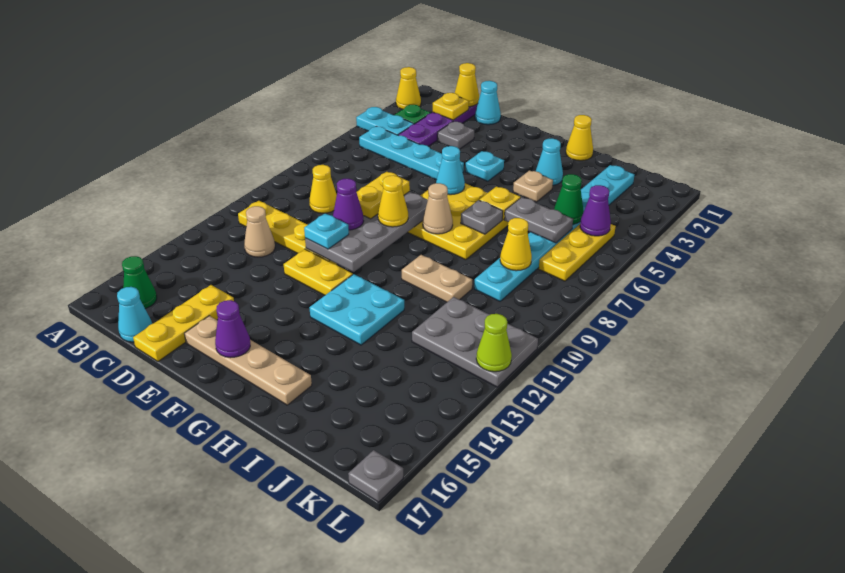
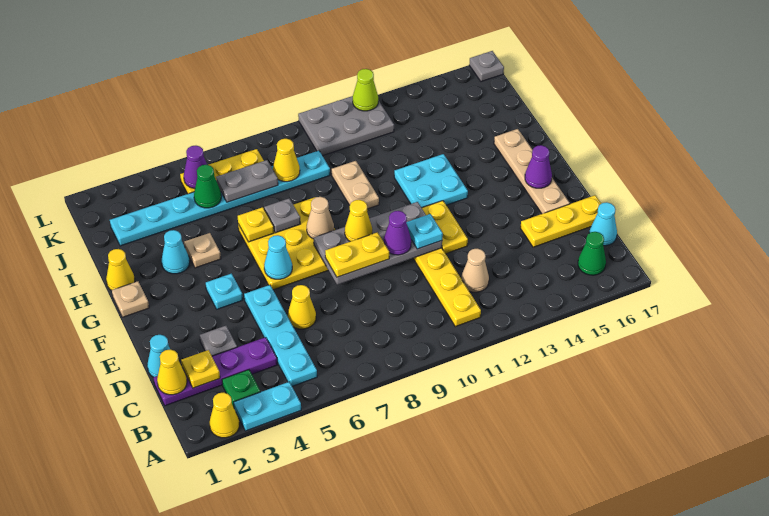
cyan plate A4:B4 level 1 -> cyan plate A3:A4 level 1
yellow cone C9 level 1 -> yellow cone D6 level 1
none -> tan plate G1 level 1
grey plate I6:J6 level 2 -> grey plate J6:J7 level 2
grey plate J11:L12 level 1 -> grey plate K10:L12 level 1

